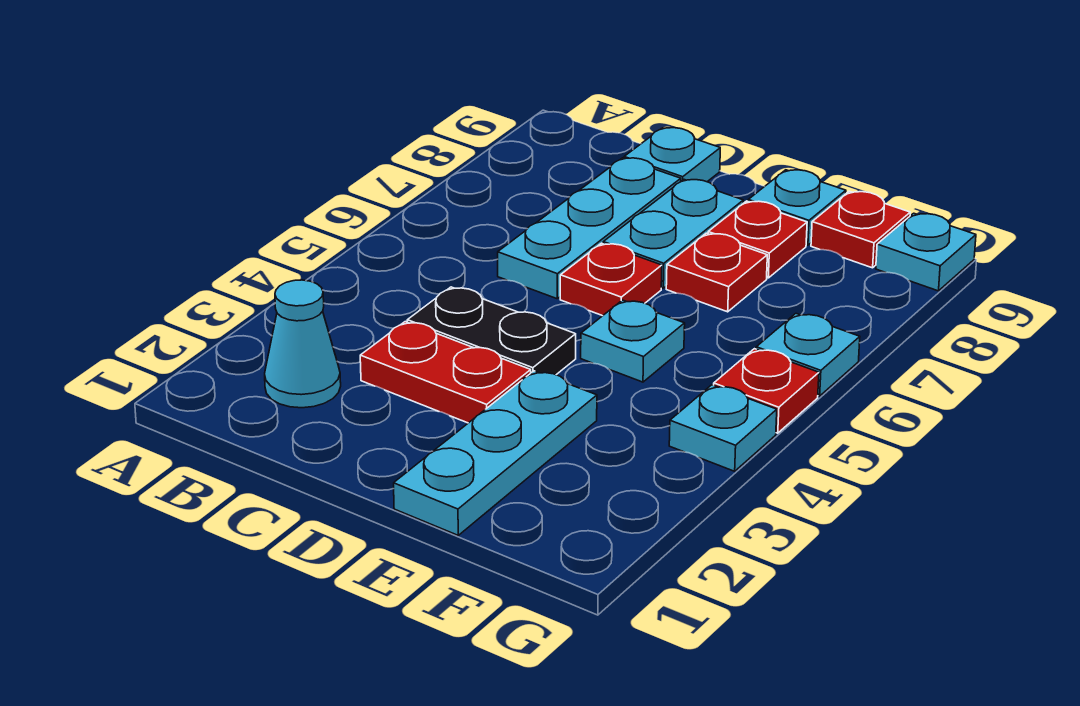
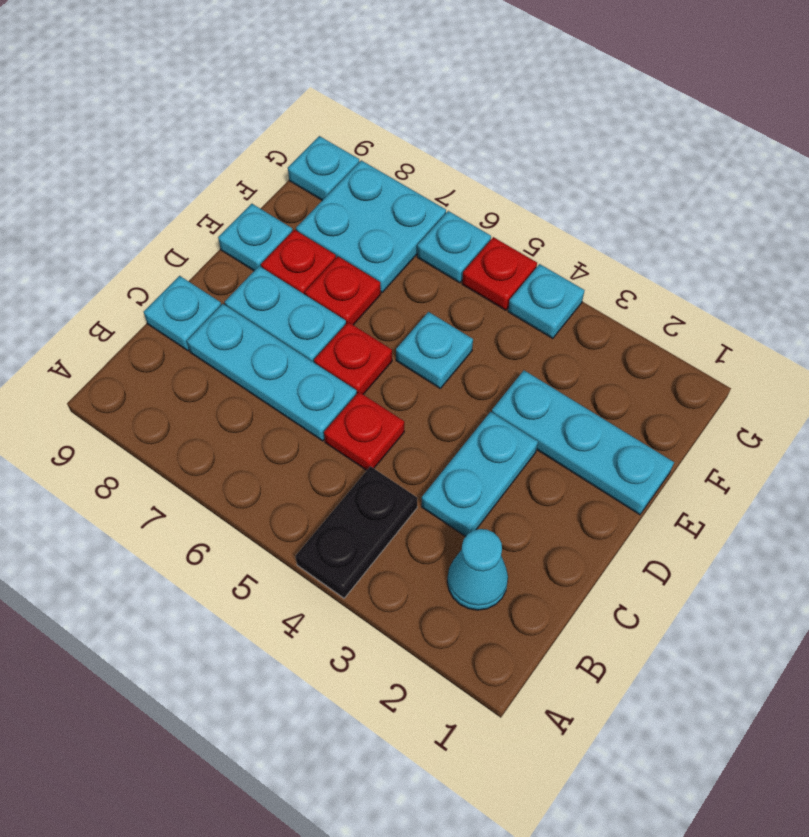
red plate C3:D3 level 1 -> cyan plate C3:D3 level 1
black plate C4:D4 level 1 -> black plate A4:B4 level 1
none -> cyan plate F7:G8 level 1
red plate F9 level 1 -> red plate C5 level 1

